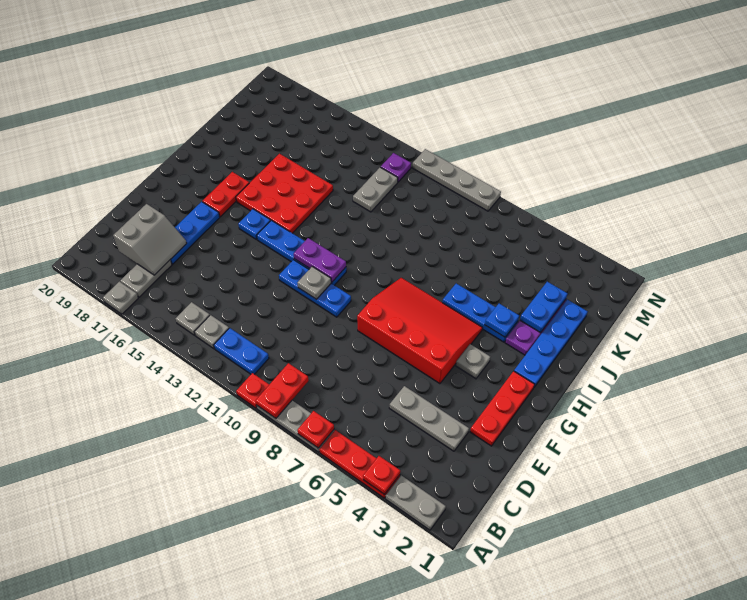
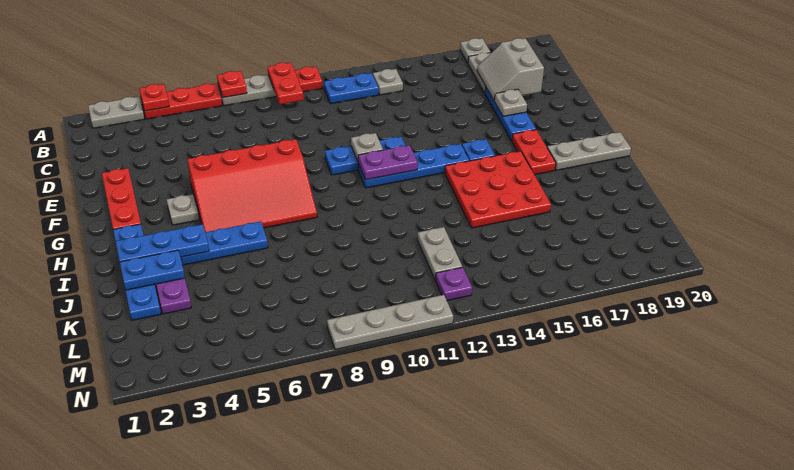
grey plate B14 level 1 -> grey plate E17 level 2
grey plate D3:D5 level 1 -> grey plate H18:H20 level 1
blue plate I4 level 2 -> blue plate I2:I4 level 2
blue plate J3:K3 level 2 -> blue plate J2:J3 level 2

